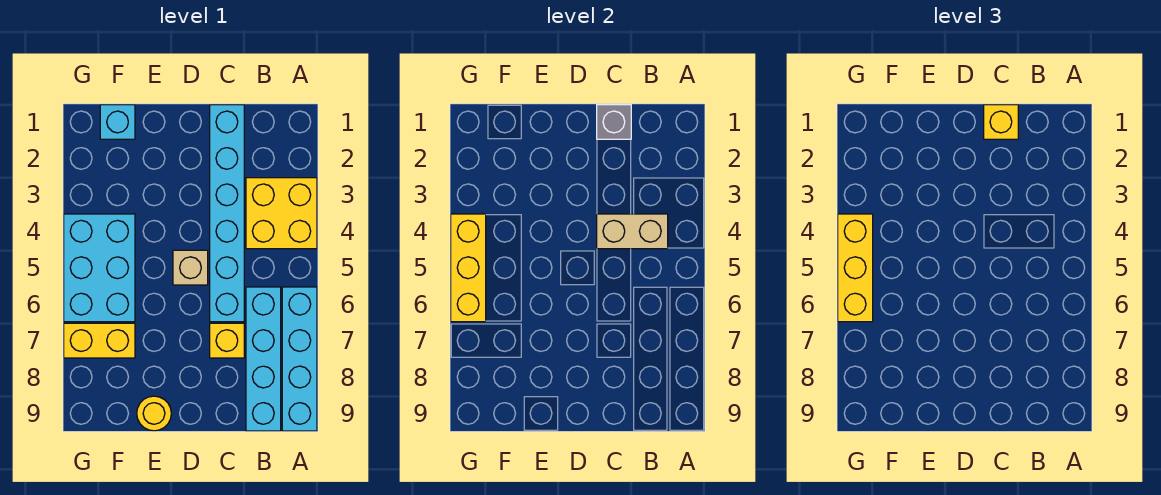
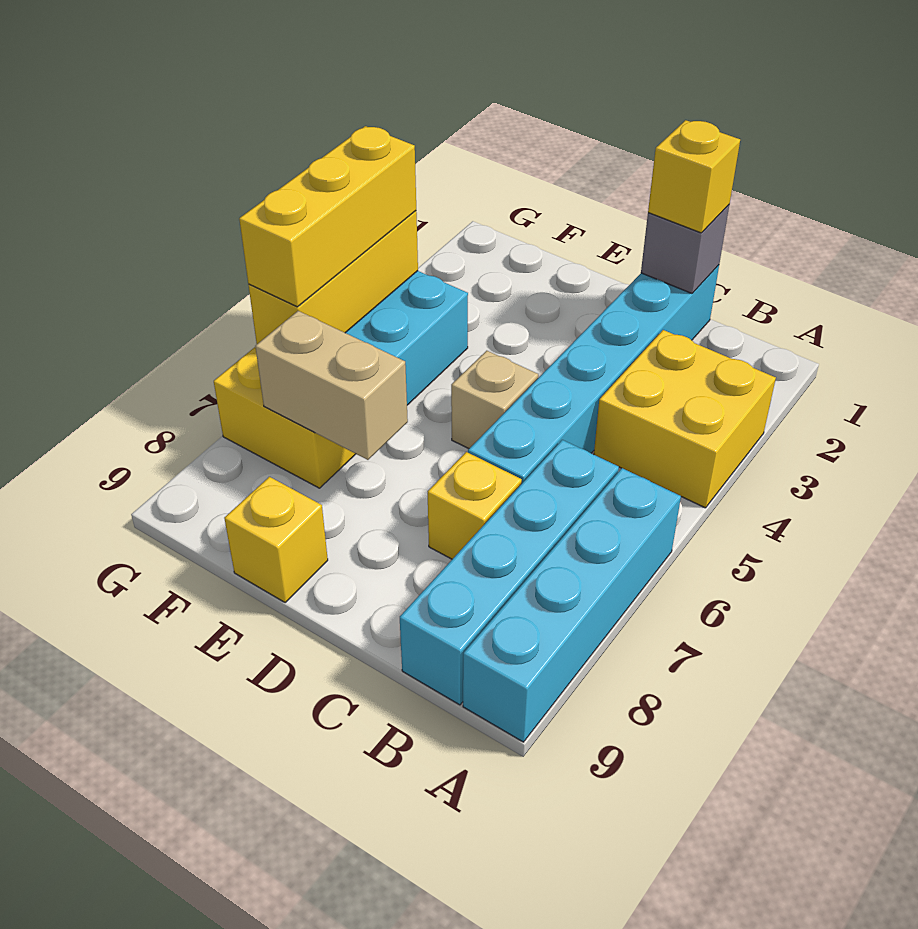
tan brick B4:C4 level 2 -> tan brick E7:F7 level 2
yellow round brick E9 level 1 -> yellow brick E9 level 1
cyan brick F1 level 1 -> none

